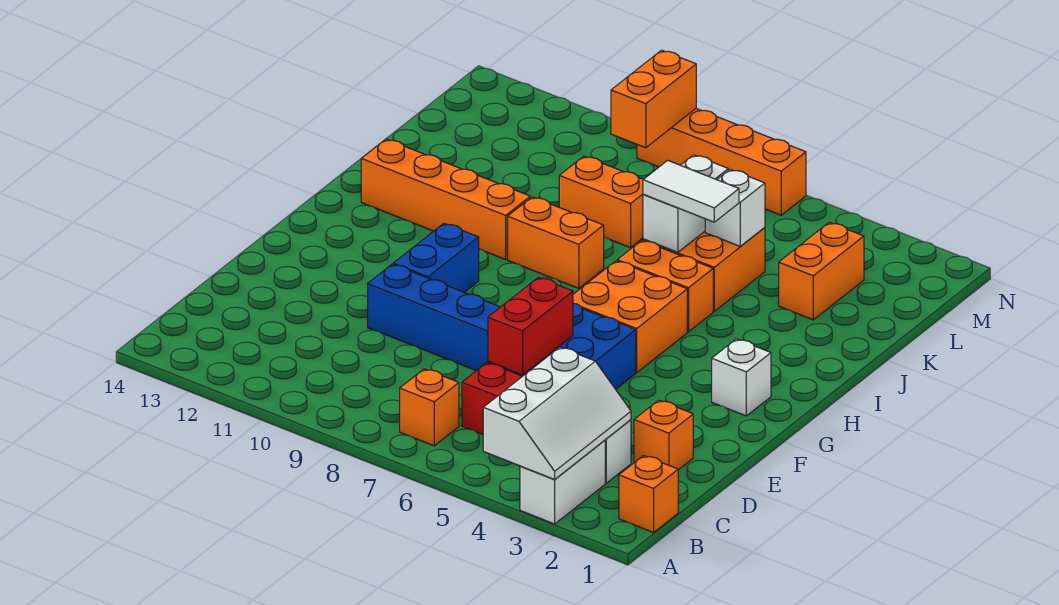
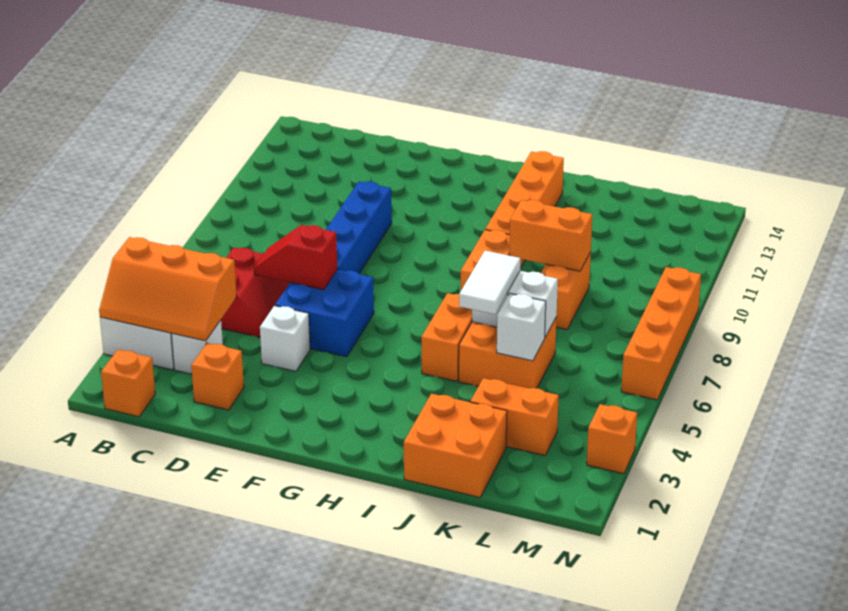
white slope A3:C4 level 2 top 4 -> orange slope A3:C4 level 2 top 4
orange brick B7 level 1 -> orange brick N3 level 1
red brick D6:E6 level 2 -> red slope D6:E6 level 2 top E
blue brick F10:G10 level 1 -> none
white brick G2 level 1 -> white brick E4 level 1
orange brick G5:H6 level 1 -> orange brick J1:K2 level 1
orange brick M9:N9 level 2 -> orange brick J9:K9 level 2

